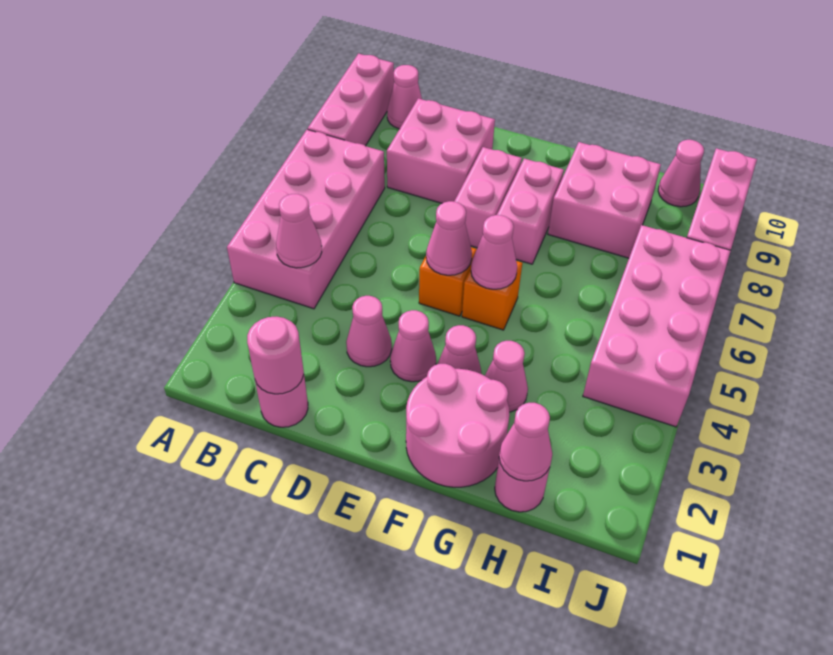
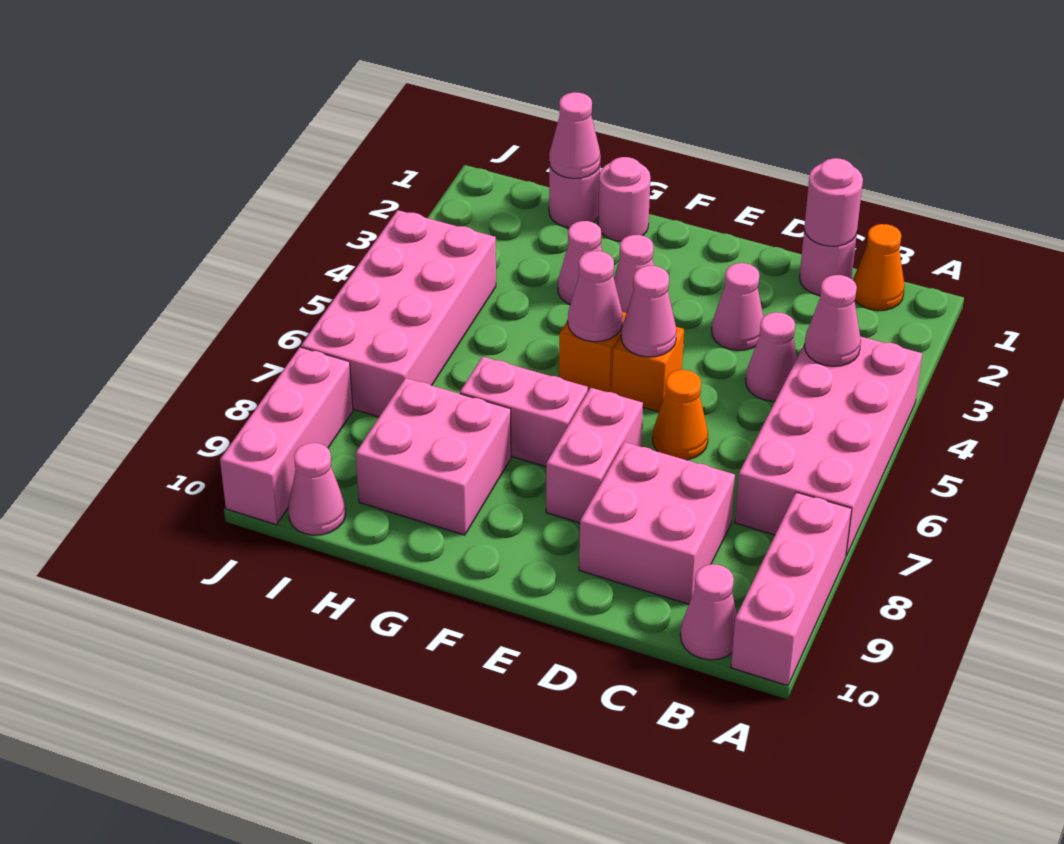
none -> orange cone B1 level 1
none -> orange cone D6 level 1
pink cone E3 level 1 -> pink cone C4 level 1
pink round brick F1:G2 level 1 -> pink round brick G1 level 1
pink brick F7:F8 level 1 -> pink brick F7:G7 level 1

